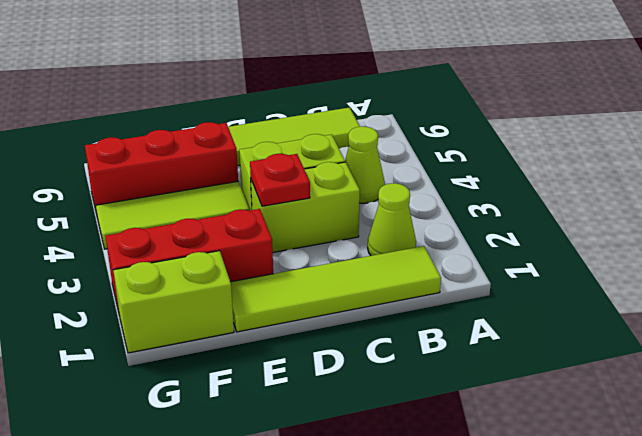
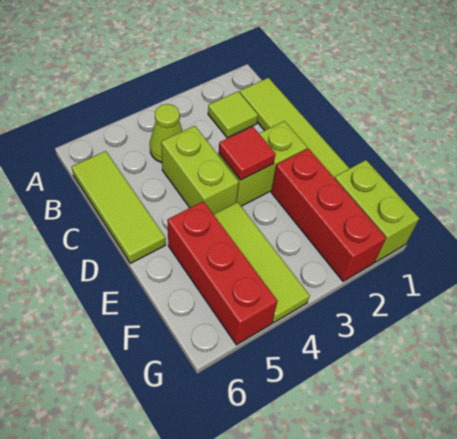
lime cone B2 level 1 -> lime tile B2 level 1
lime brick C3:D3 level 1 -> lime brick D2:D3 level 1
red plate D3 level 2 -> red tile D3 level 2

